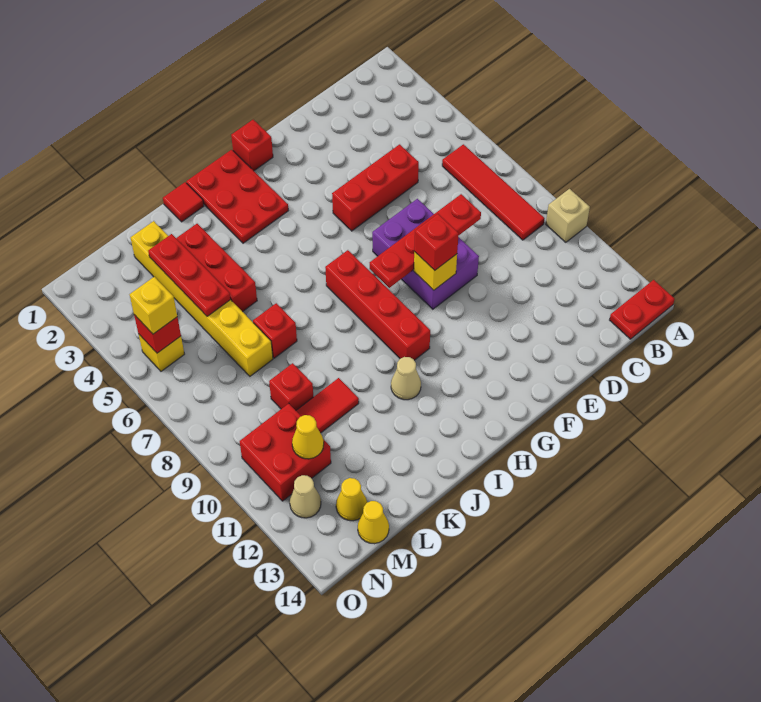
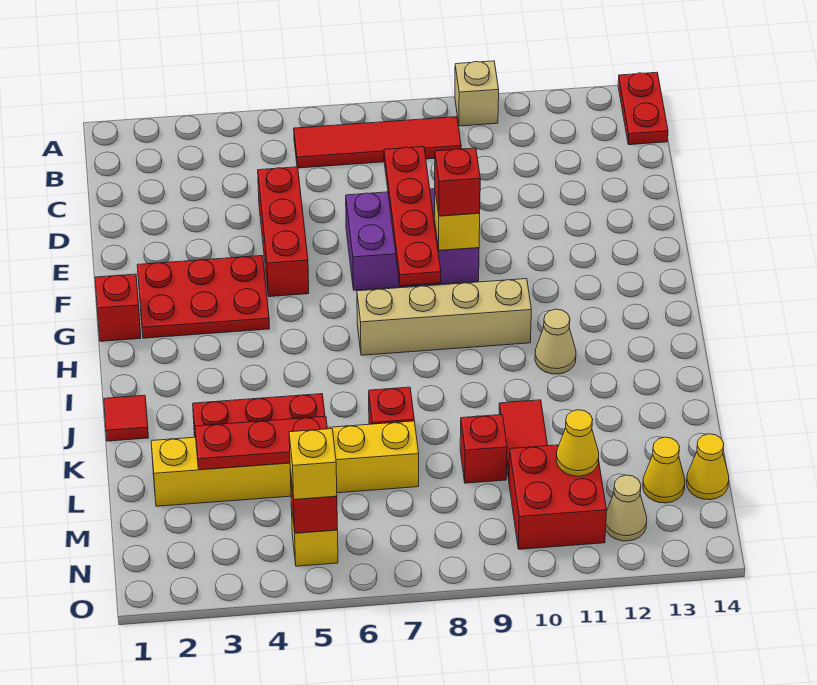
red plate H1:I3 level 1 -> red plate F2:G4 level 1
red brick H7:H10 level 1 -> tan brick H7:H10 level 1

